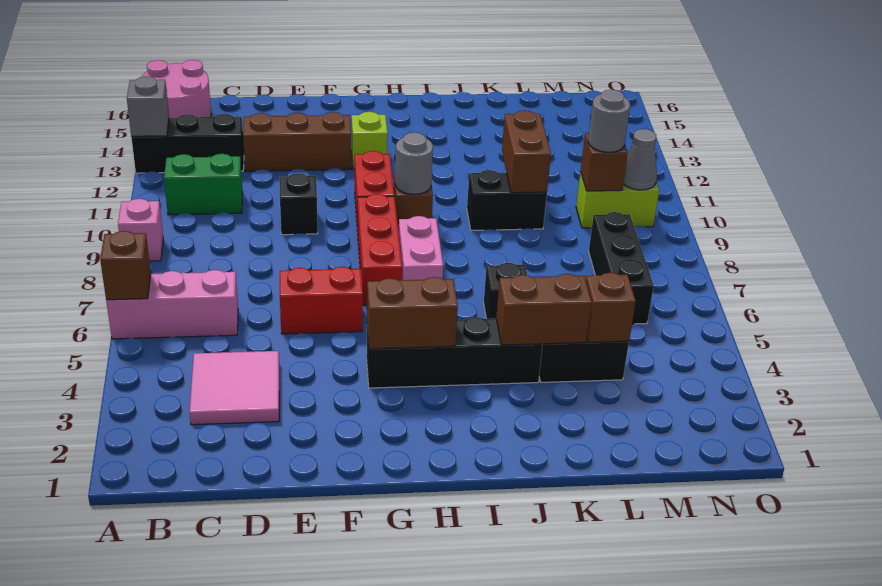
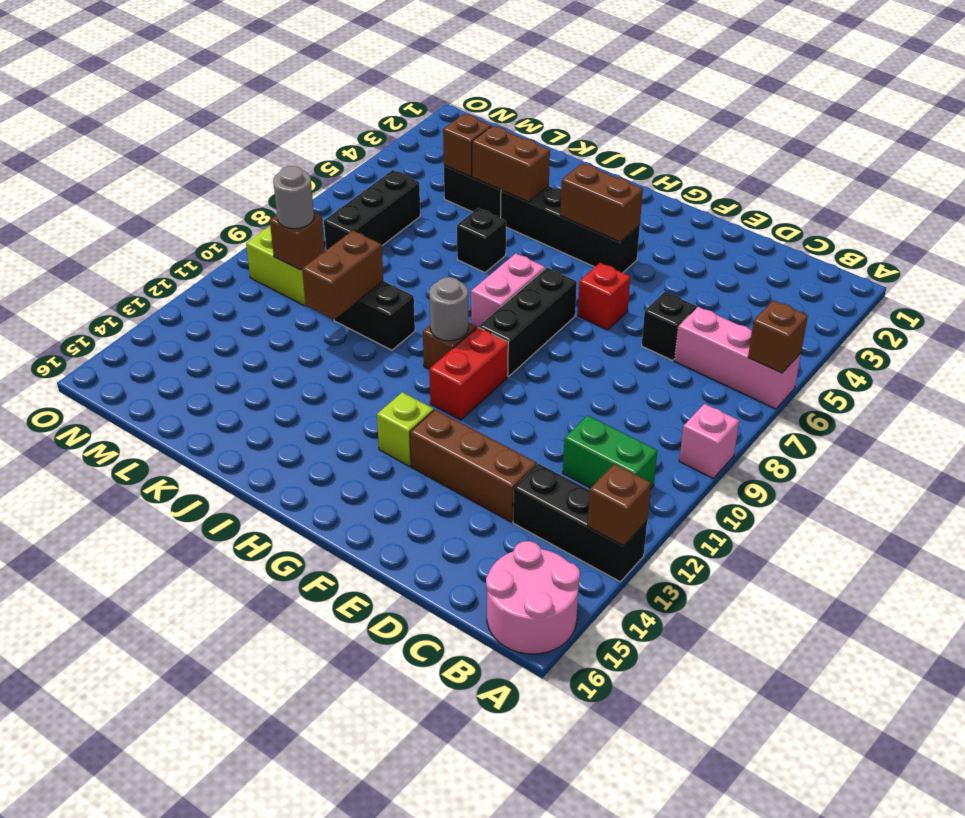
grey brick A13 level 2 -> brown brick A13 level 2
pink tile C3:D4 level 1 -> none
red brick E6:F6 level 1 -> red brick F6 level 1
black brick E10 level 1 -> black brick D6 level 1
red brick G7:G9 level 1 -> black brick G7:G9 level 1
grey cone N10 level 2 -> none

